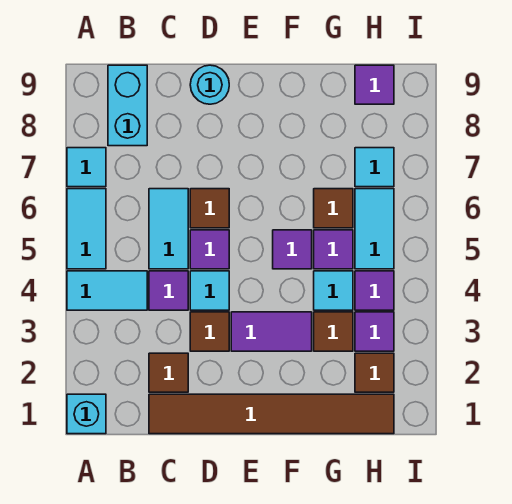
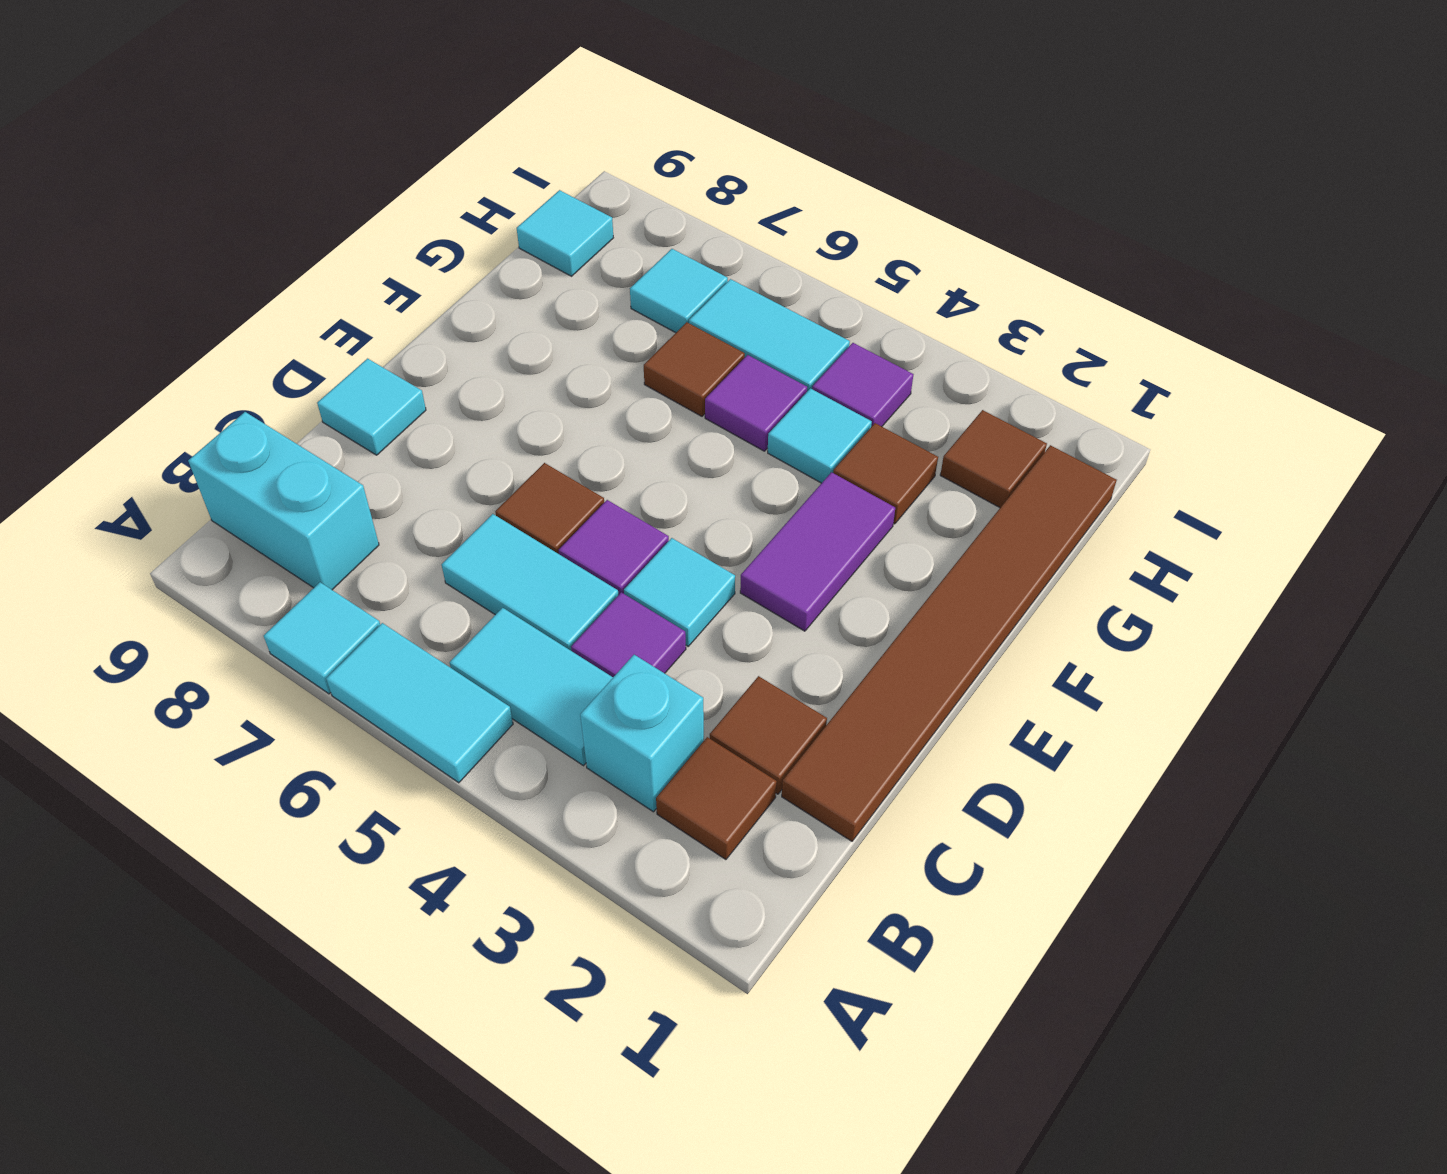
cyan brick A1 level 1 -> cyan brick B3 level 1
cyan tile A4:B4 level 1 -> cyan tile B4:B5 level 1
brown tile D3 level 1 -> brown tile B2 level 1
cyan round brick D9 level 1 -> cyan tile D9 level 1
purple tile F5 level 1 -> none
purple tile H3 level 1 -> none
purple tile H9 level 1 -> cyan tile H9 level 1

